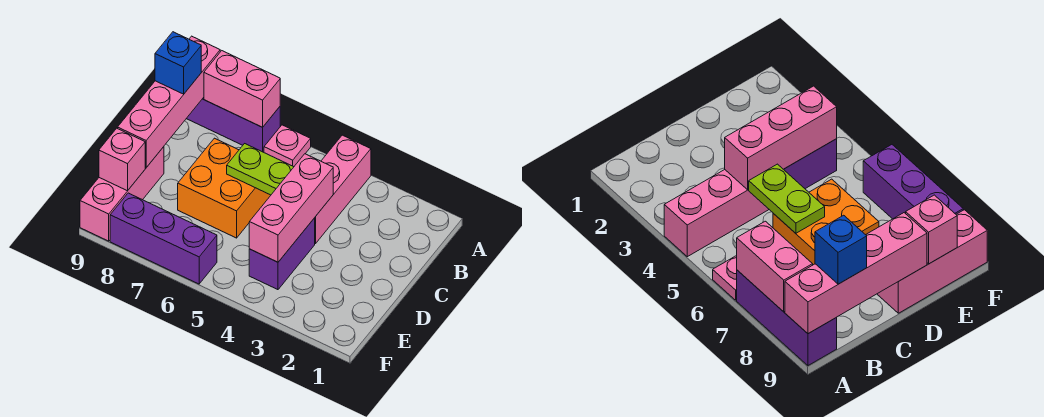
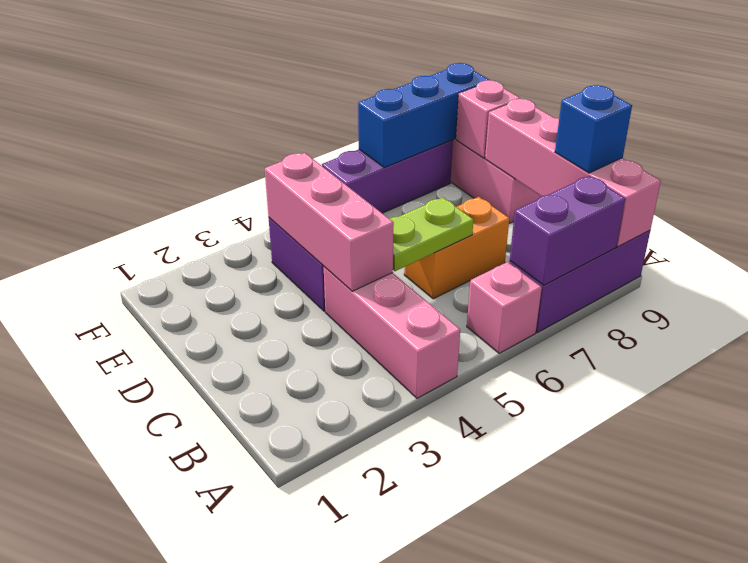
pink plate A6 level 1 -> pink brick A6 level 1
pink brick A7:A8 level 2 -> purple brick A7:A8 level 2
orange brick C6:D7 level 1 -> orange brick C6:C7 level 1
none -> blue brick F7:F9 level 2

